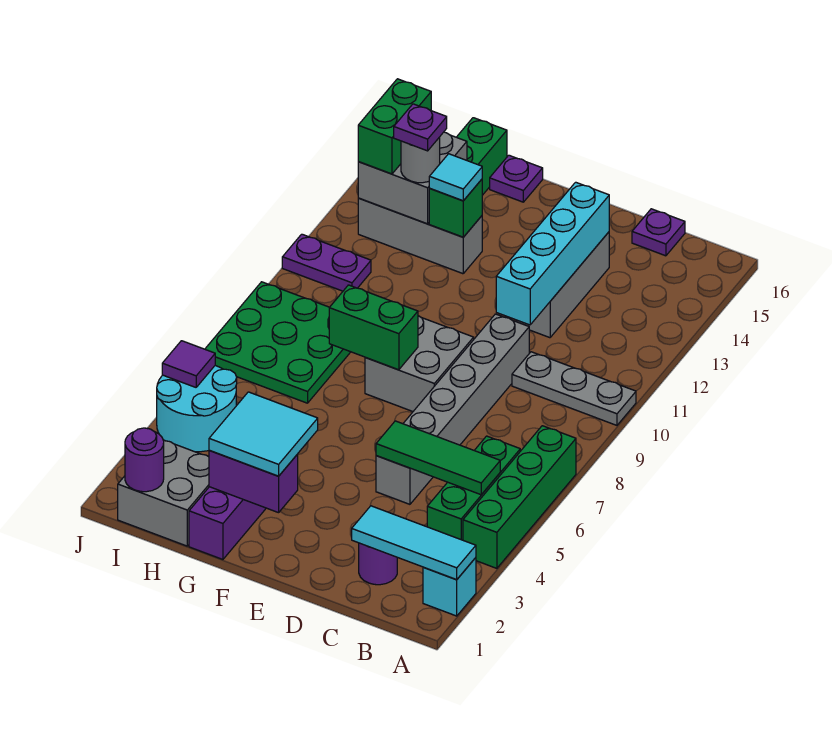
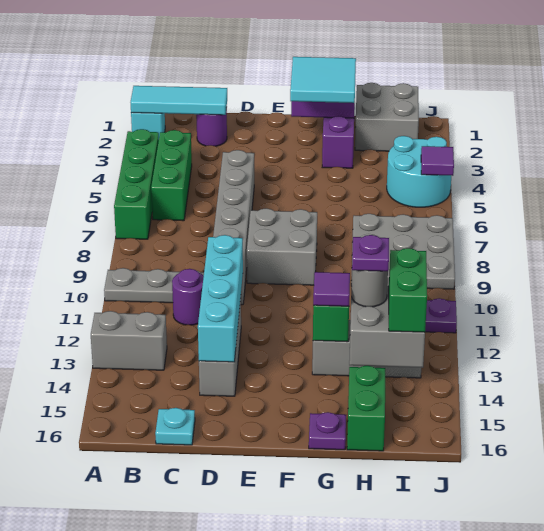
none -> grey brick A13:B13 level 1
green tile B5:D5 level 2 -> none
purple plate C16 level 1 -> cyan plate C16 level 1
green brick F8:G8 level 2 -> none
cyan tile G13 level 3 -> purple tile G13 level 3
green plate H7:J9 level 1 -> grey plate H7:J9 level 1
purple round brick I1 level 2 -> purple round brick C11 level 1

